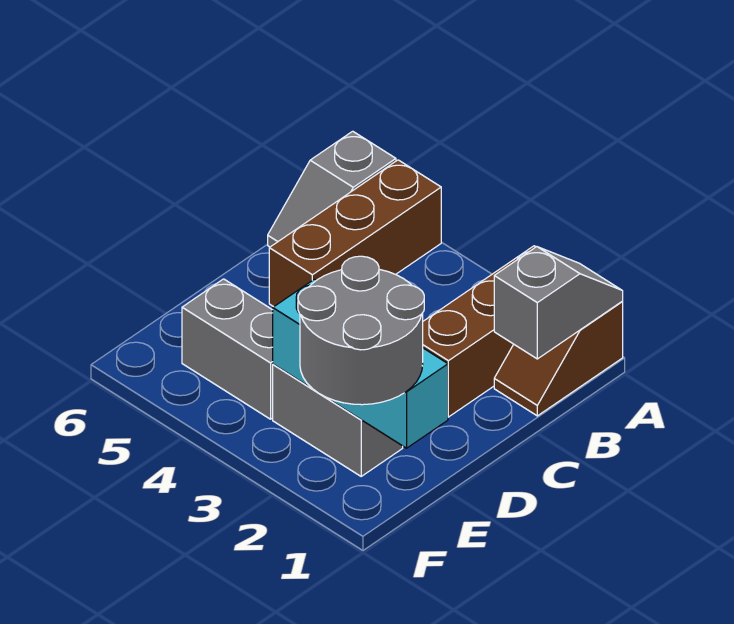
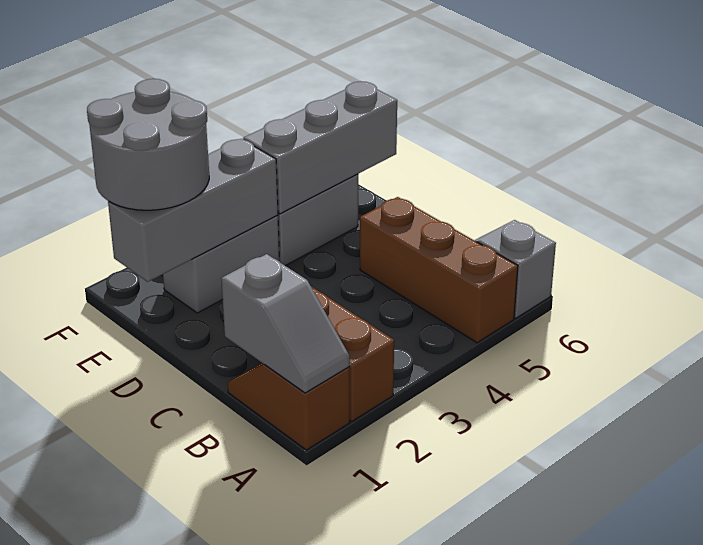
cyan brick E1:E3 level 2 -> grey brick E1:E3 level 2
none -> grey brick E4:E6 level 2

